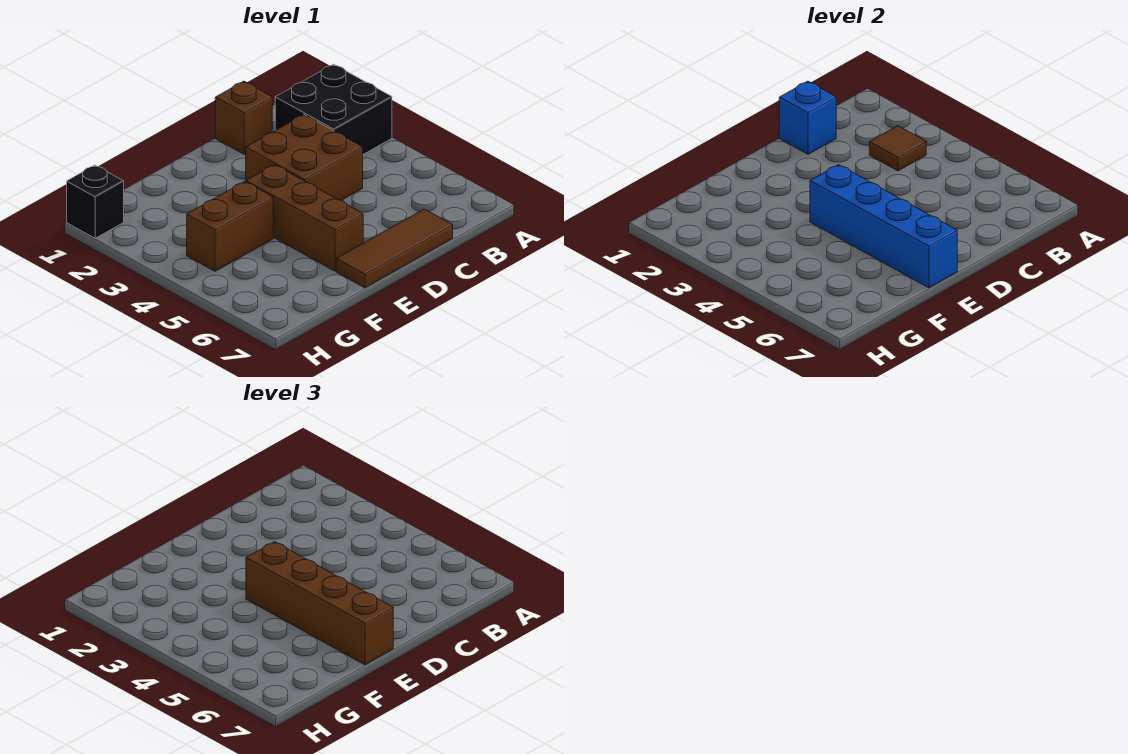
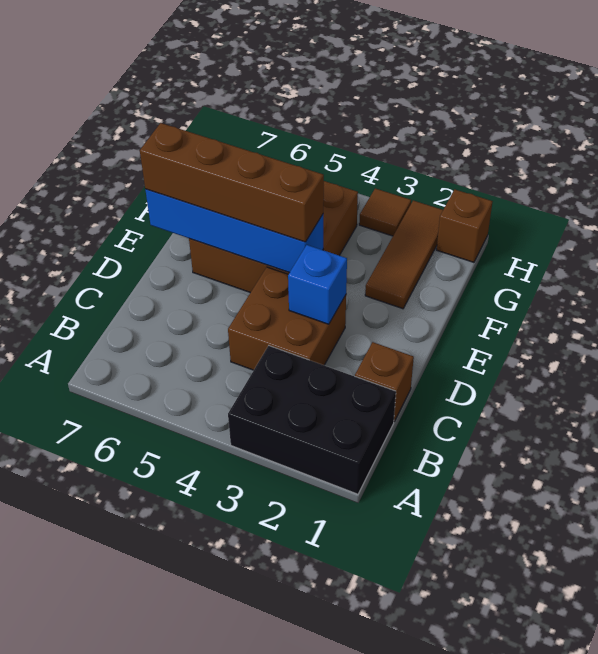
black brick A2:B3 level 1 -> black brick A1:B3 level 1
brown tile B3 level 2 -> brown tile H3 level 1
blue brick C1 level 2 -> blue brick D3 level 2
brown tile C7:E7 level 1 -> brown tile F2:H2 level 1
black brick H1 level 1 -> brown brick H1 level 1

